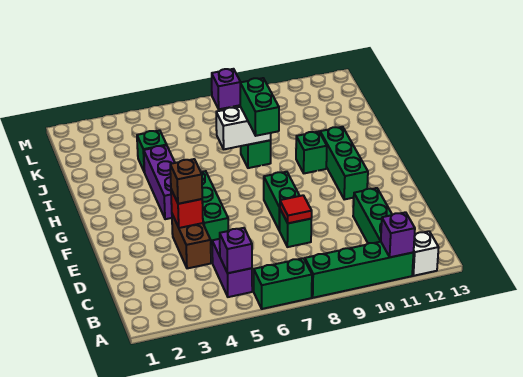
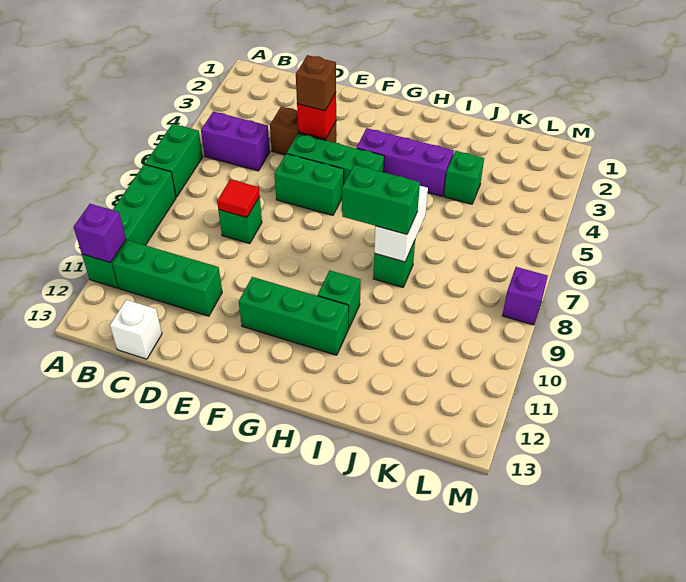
white brick A12 level 1 -> white brick C13 level 1
purple brick B5 level 2 -> none
green brick E8:F8 level 1 -> green brick E6:F6 level 1

